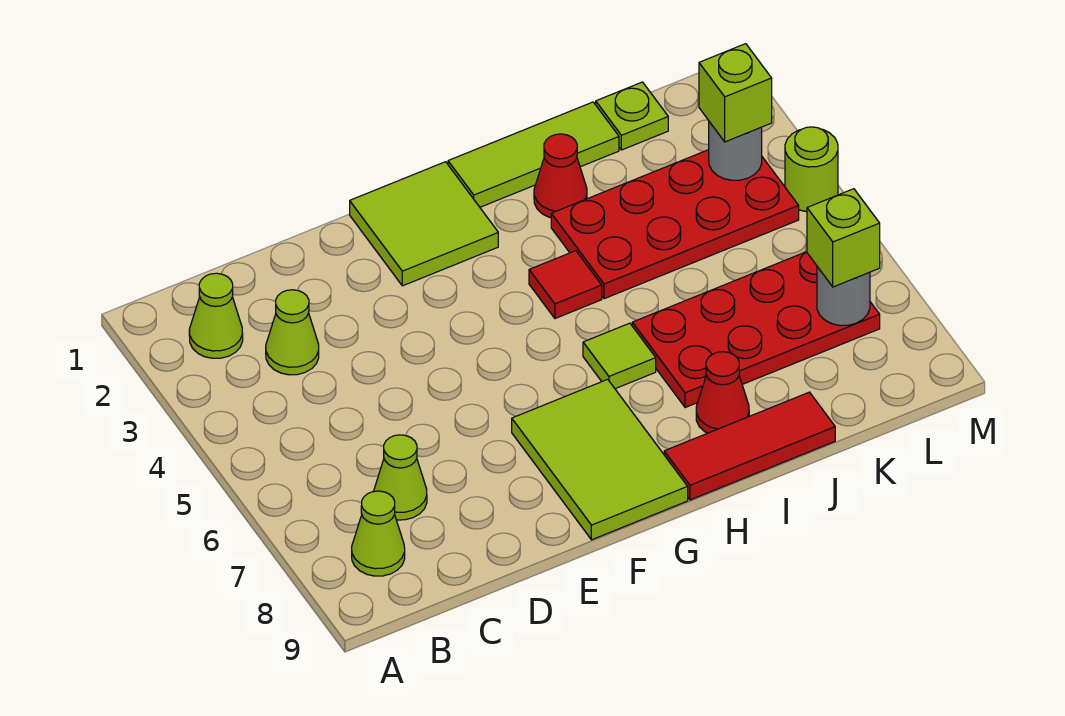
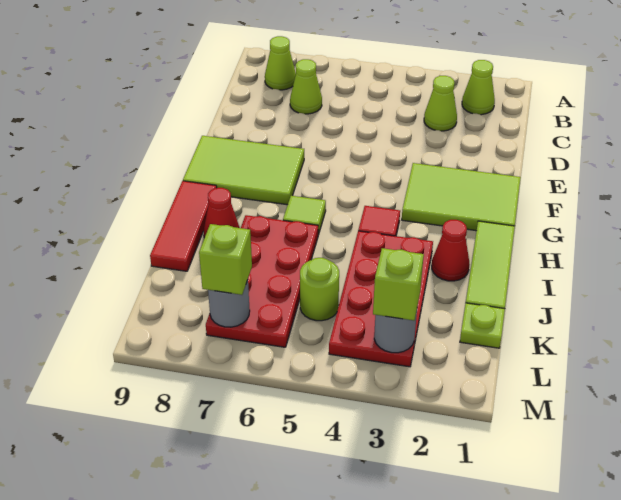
lime tile F1:G2 level 1 -> lime tile F1:G3 level 1
lime round brick M4 level 1 -> lime round brick K5 level 1

